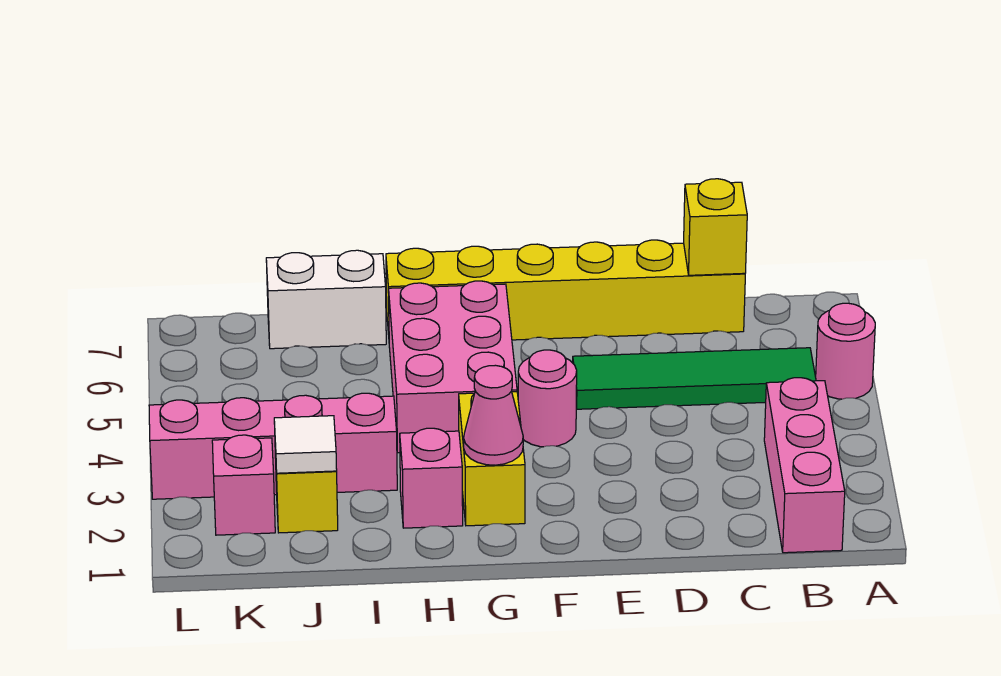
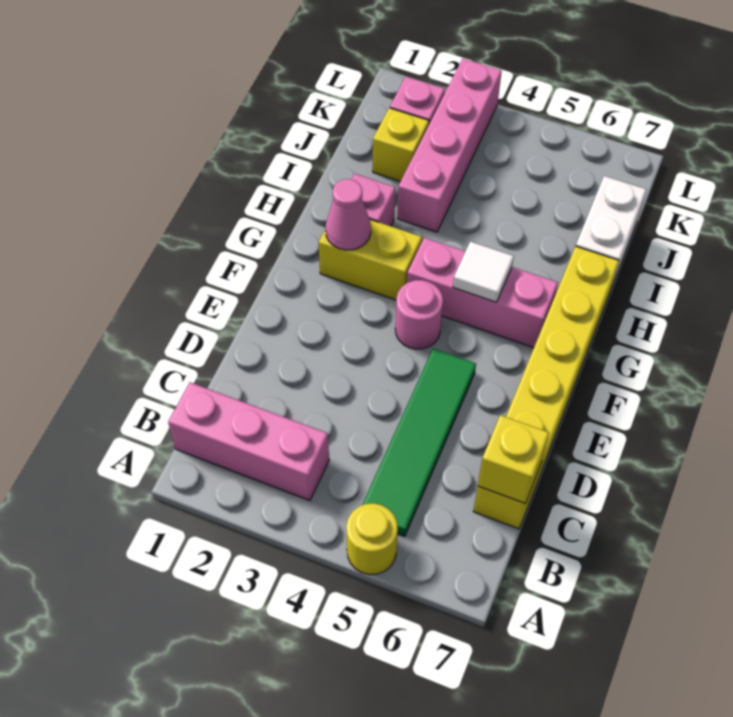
pink round brick A5 level 1 -> yellow round brick A5 level 1
pink brick G4:H6 level 1 -> pink brick G4:G6 level 1
white tile J2 level 2 -> white tile G5 level 2

